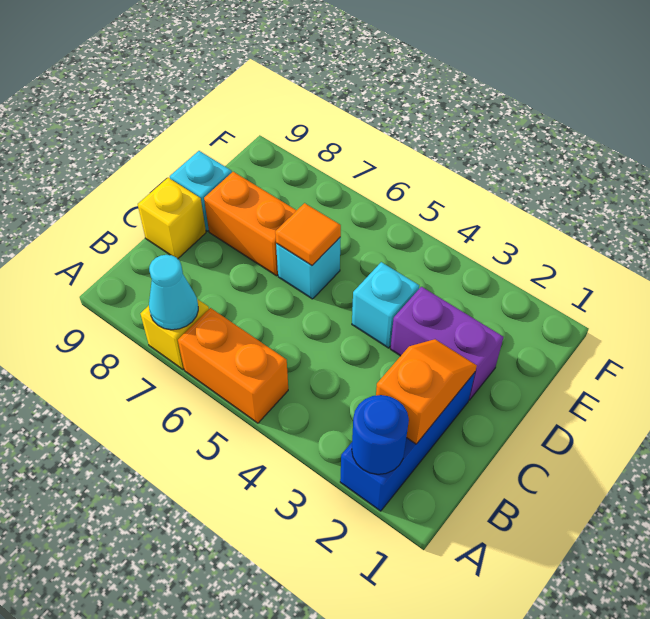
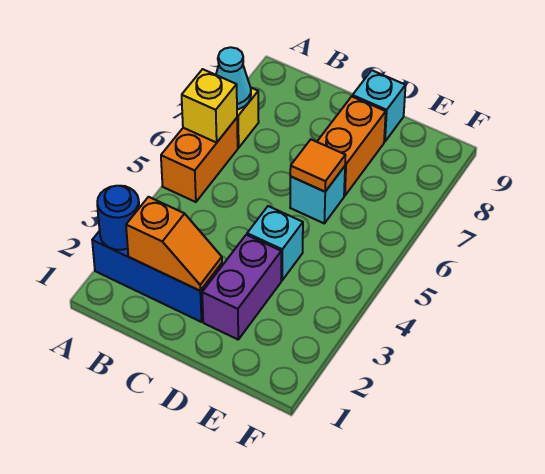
yellow brick C9 level 1 -> yellow brick A6 level 2

